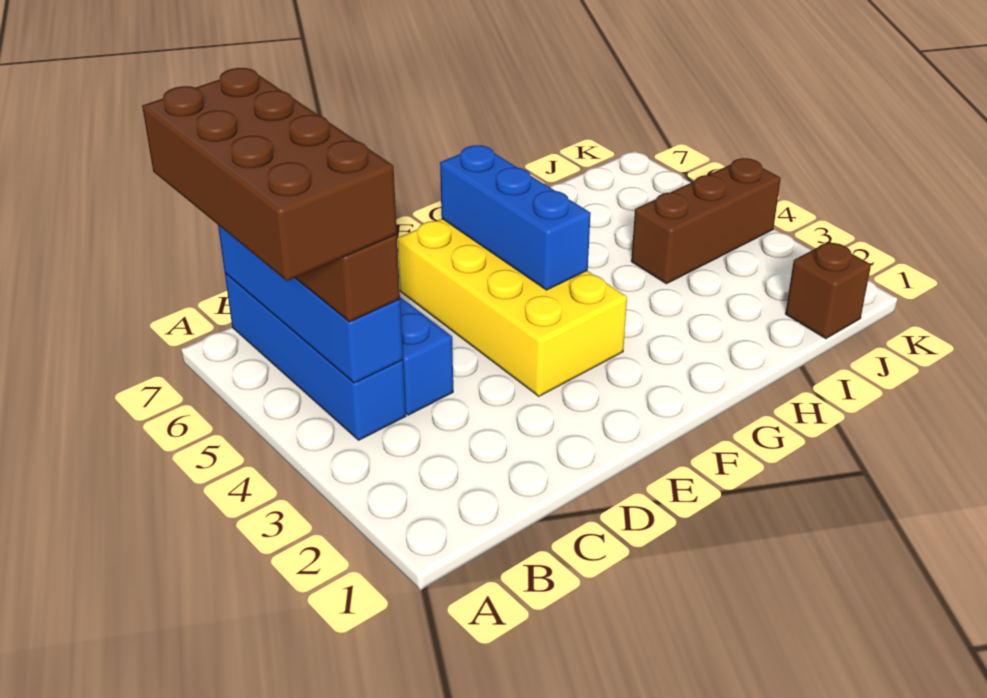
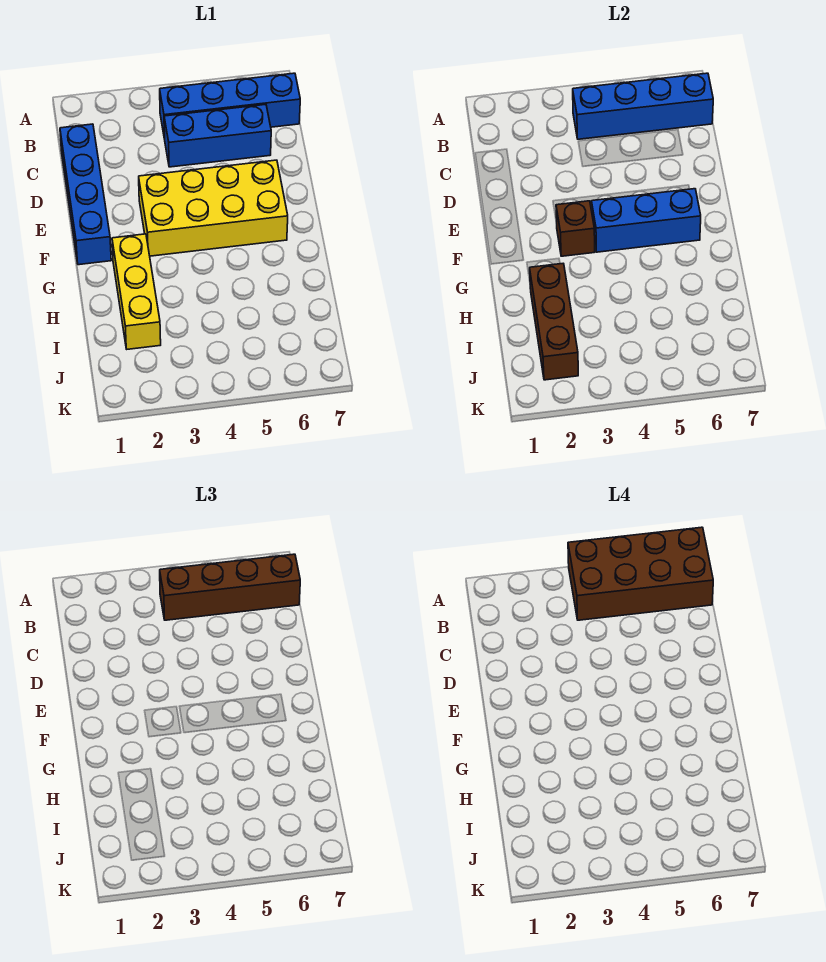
none -> blue brick C1:F1 level 1
none -> yellow brick G2:I2 level 1
brown brick I4:K4 level 1 -> brown brick H2:J2 level 2
brown brick J1 level 1 -> brown brick F3 level 2

